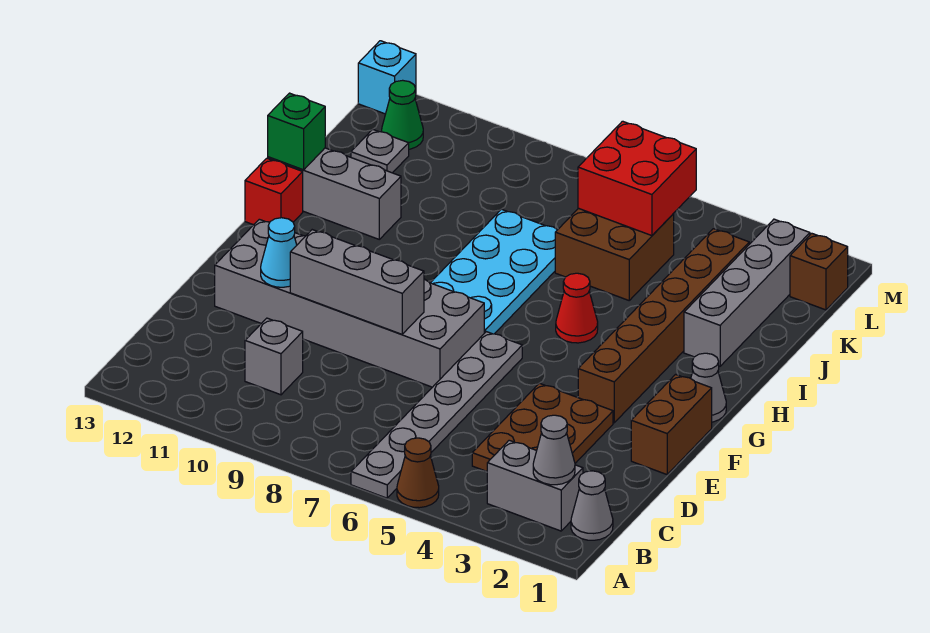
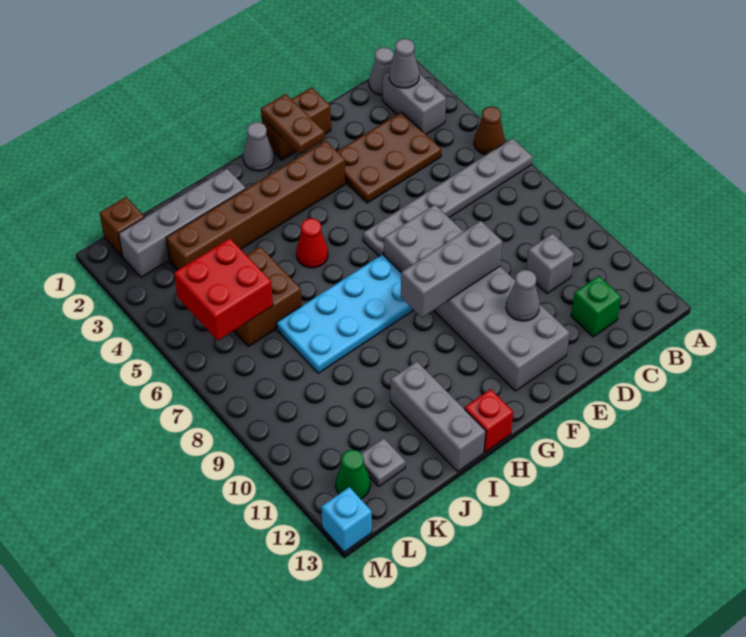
grey brick E8:E10 level 2 -> grey brick E9:G9 level 2
cyan cone E11 level 2 -> grey cone E11 level 2
none -> brown plate F1:F2 level 2
green brick I13 level 2 -> green brick C12 level 1

